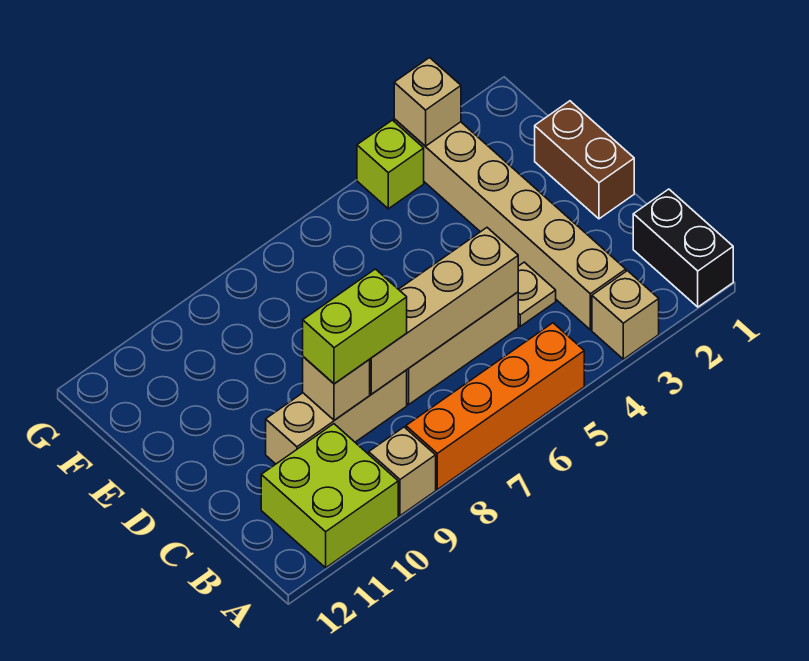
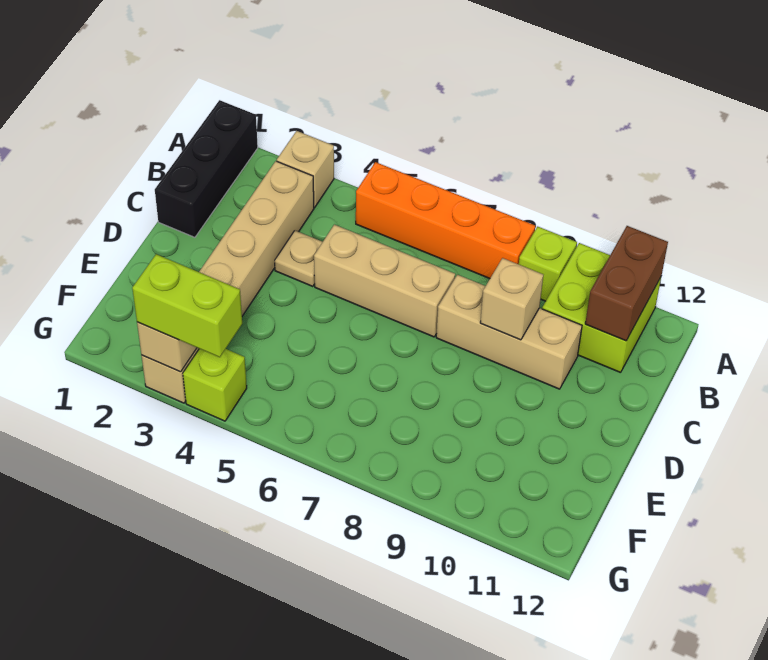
black brick A1:B1 level 1 -> black brick A1:C1 level 1
tan brick A9 level 1 -> lime brick A9 level 1
tan brick C5:C8 level 2 -> none
lime brick C8:C9 level 3 -> lime brick G3:G4 level 3
brown brick D1:E1 level 1 -> brown brick A11:B11 level 2

